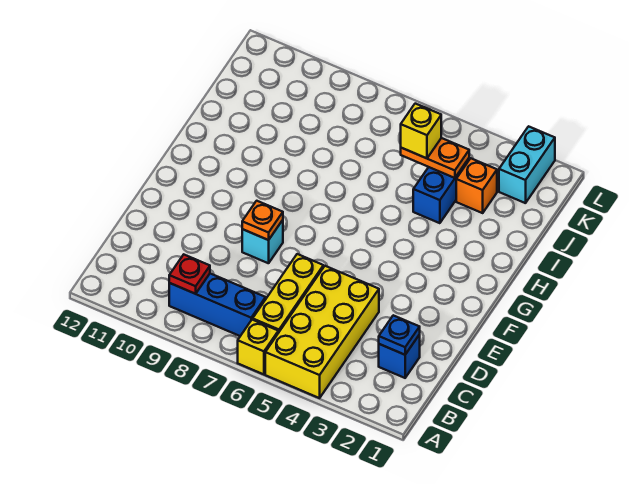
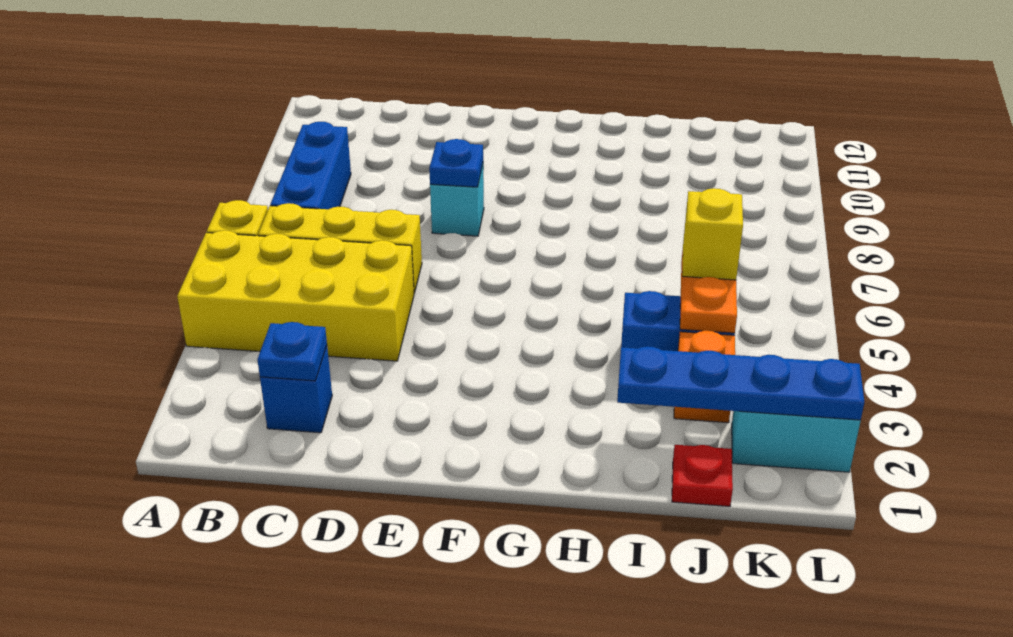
red plate B9 level 2 -> red plate J1 level 1
orange plate E8 level 2 -> blue plate E8 level 2
none -> blue plate I2:L2 level 2

